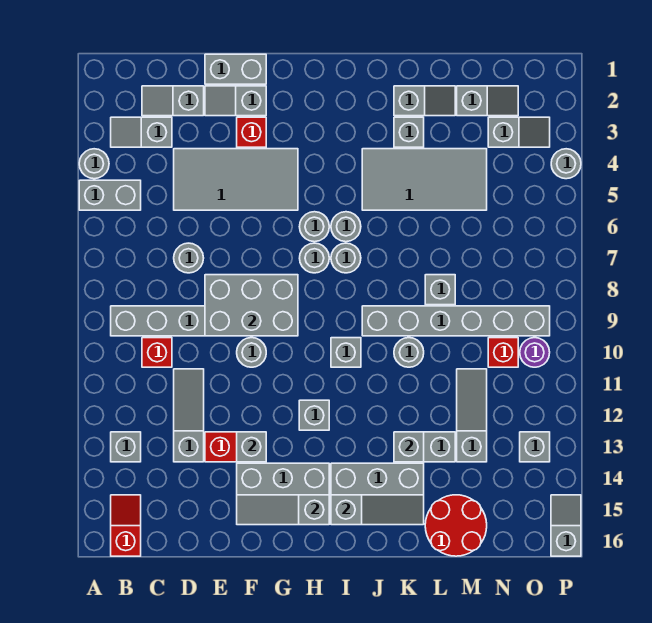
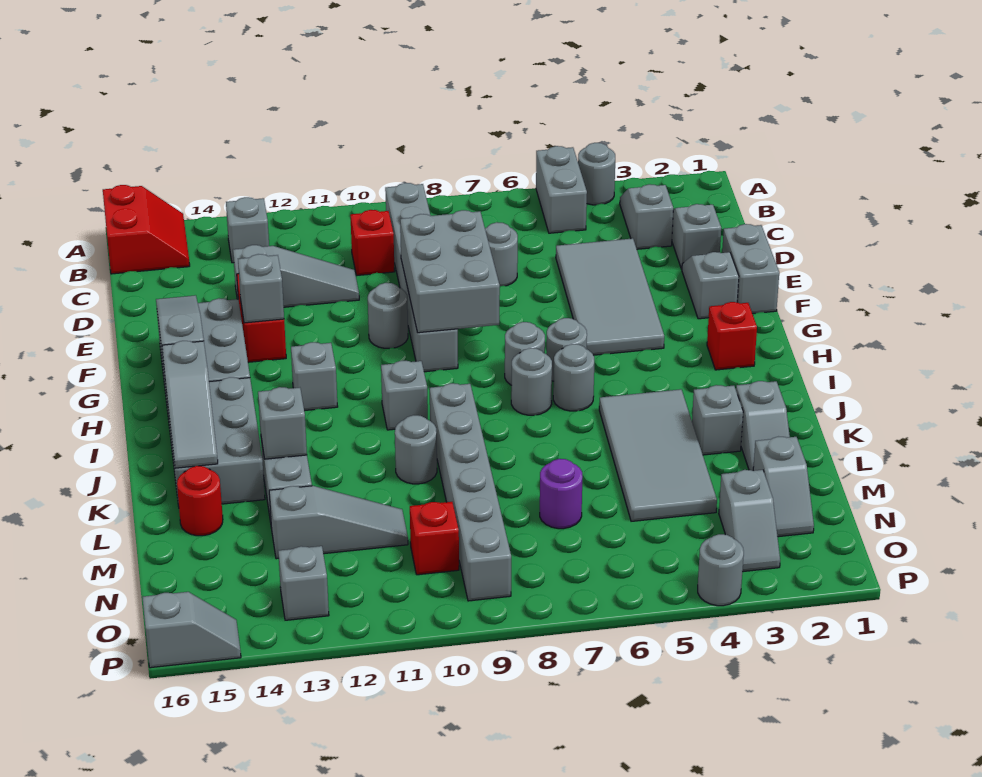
red slope B15:B16 level 1 top 16 -> red slope A15:B16 level 1 top 16
red brick F3 level 1 -> red brick H2 level 1
grey brick L8 level 1 -> none
red round brick L15:M16 level 1 -> red round brick L15 level 1
purple round brick O10 level 1 -> purple round brick M7 level 1

